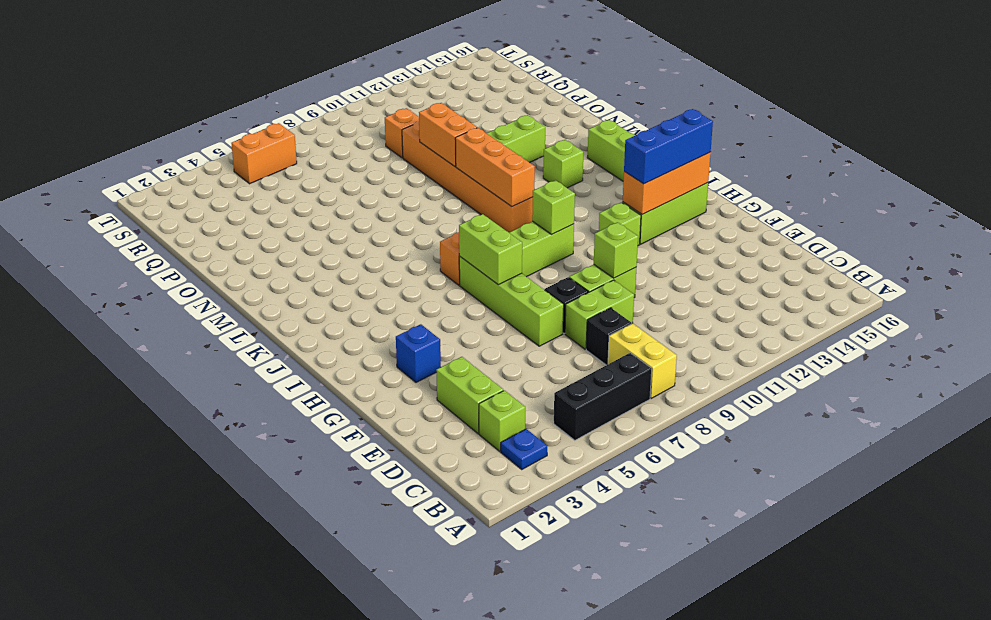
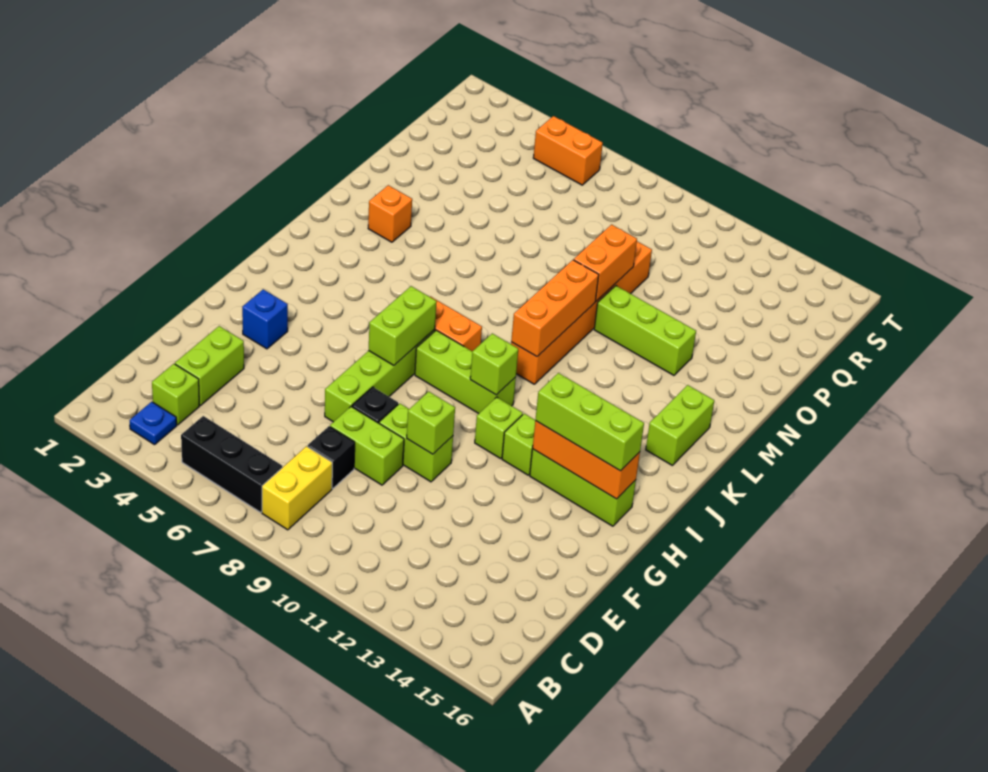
blue brick H13:H15 level 3 -> lime brick H13:H15 level 3
lime brick L13 level 1 -> lime brick H11 level 1
orange brick Q10 level 1 -> orange brick M3 level 1

